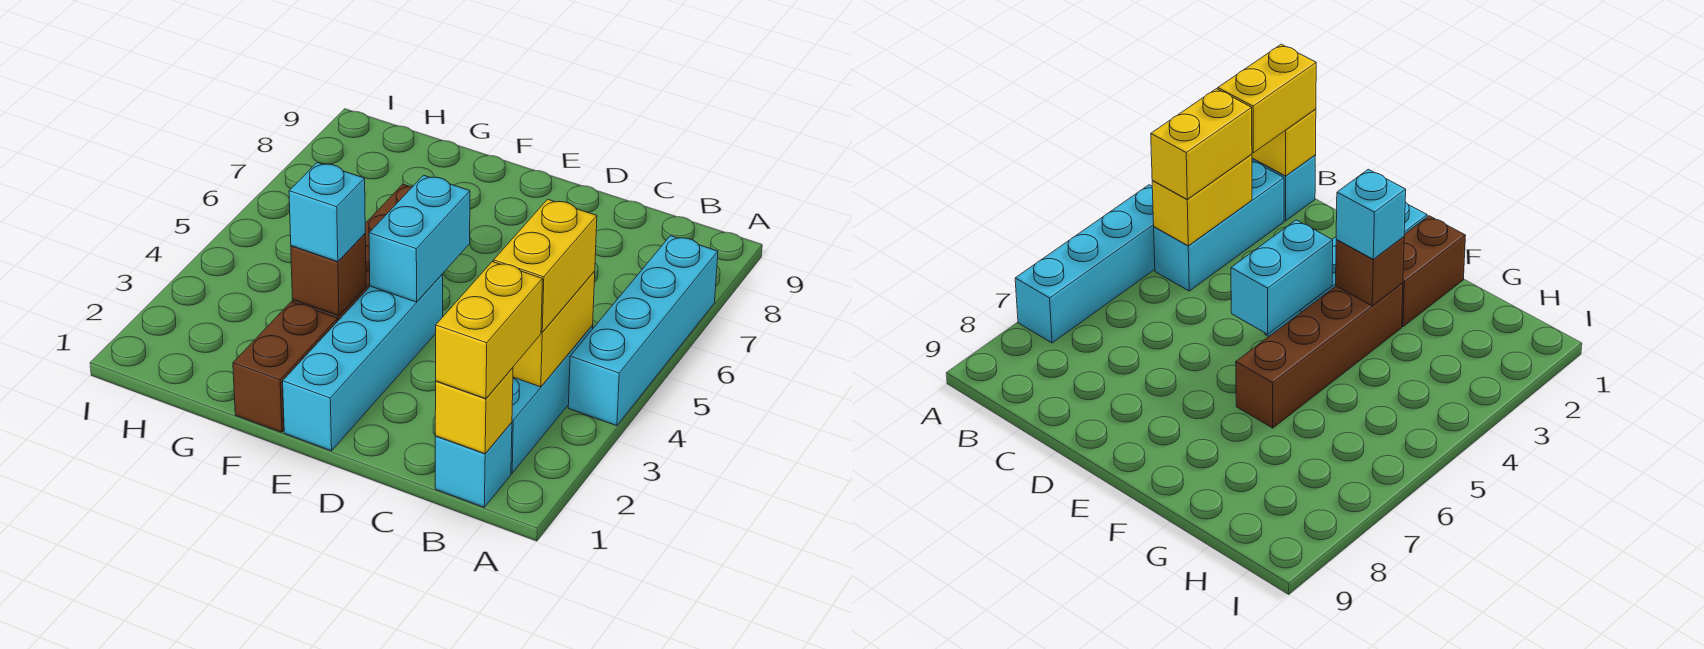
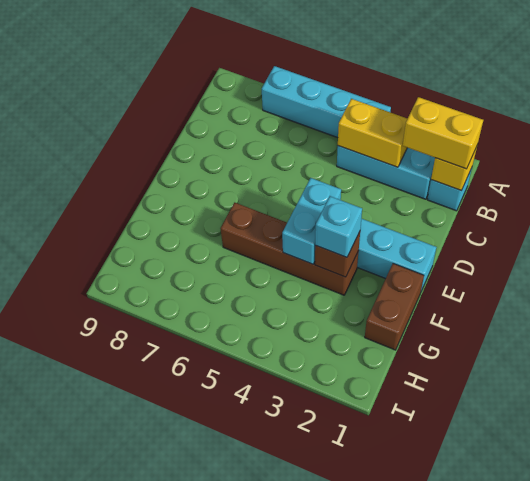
yellow brick B3:B4 level 3 -> none
cyan brick E4:E5 level 2 -> cyan brick E4:F4 level 2
brown brick F1:F2 level 1 -> brown brick F1:G1 level 1

